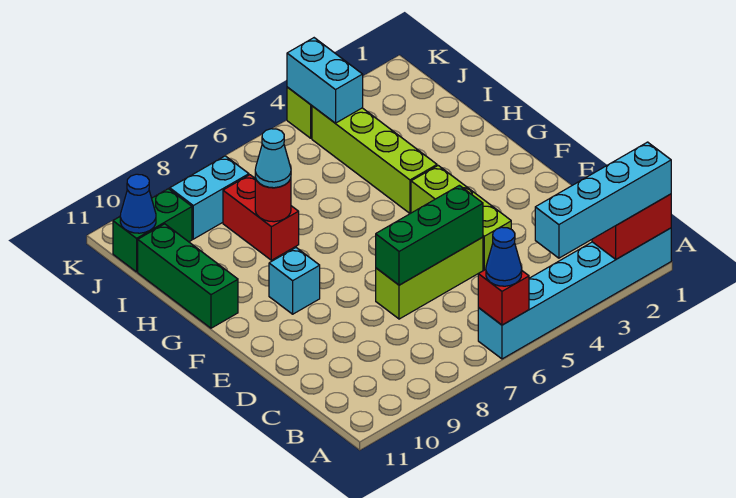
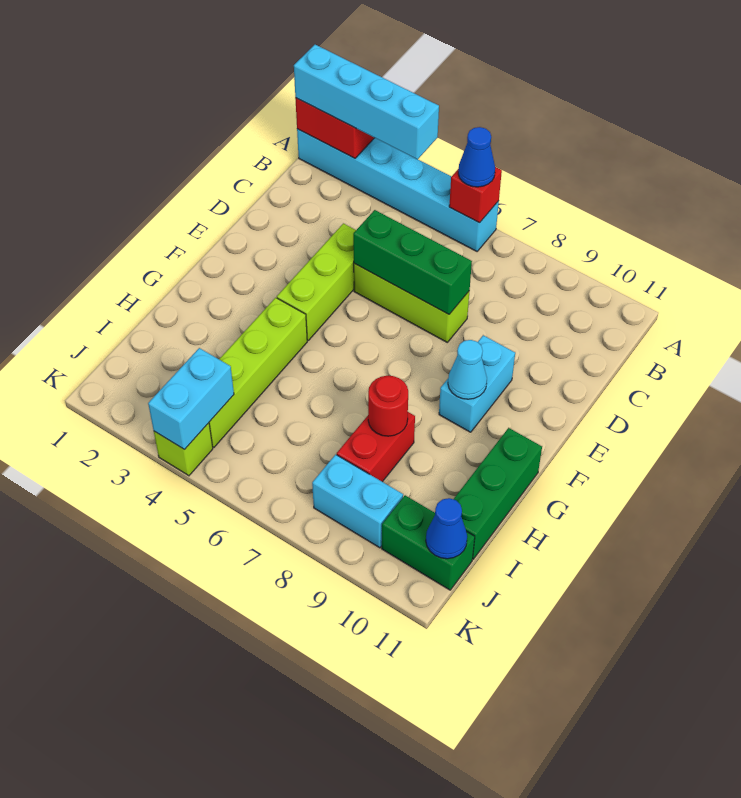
cyan brick F9 level 1 -> cyan brick E9:F9 level 1
cyan cone H8 level 3 -> cyan cone F9 level 2

